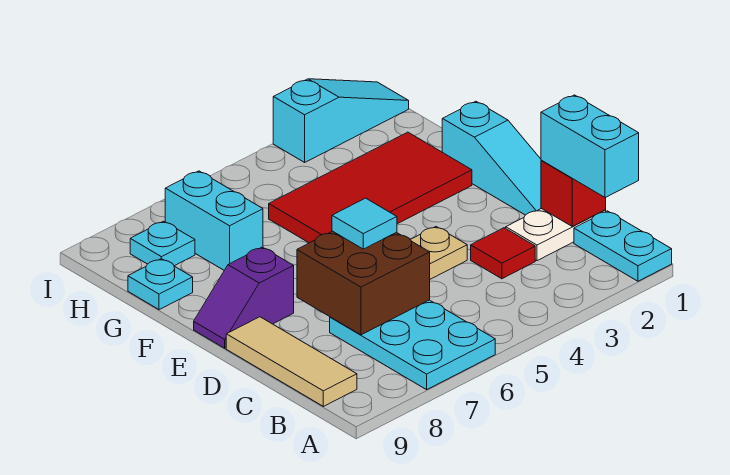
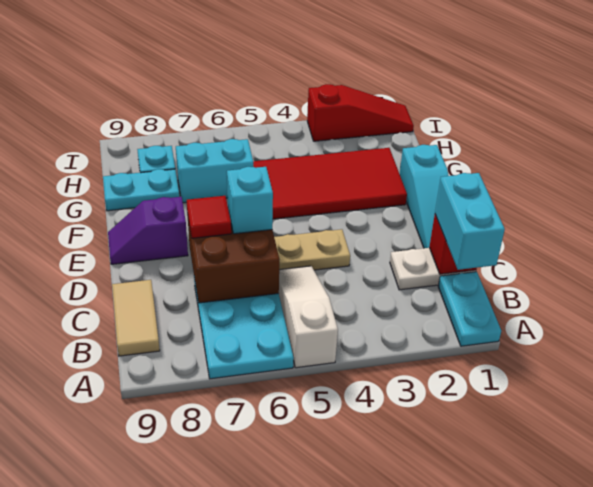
none -> white slope A5:C5 level 1 top A
tan tile B9:D9 level 1 -> tan tile B9:C9 level 1
red tile C3 level 1 -> red tile D7 level 3
cyan tile D6 level 3 -> cyan brick D6 level 3
cyan brick G7:H7 level 1 -> cyan brick G6:G7 level 1
cyan plate G9 level 1 -> cyan plate G8:G9 level 1
cyan slope I1:I3 level 1 top 3 -> red slope I1:I3 level 1 top 3

